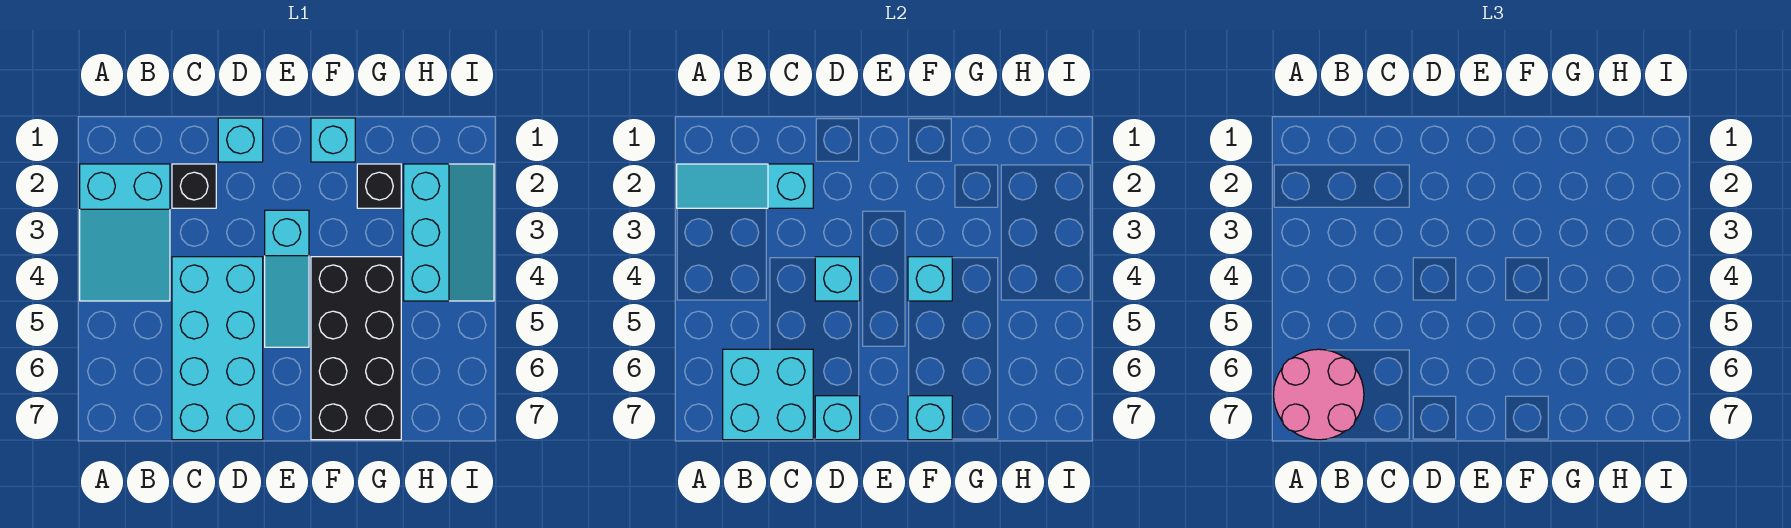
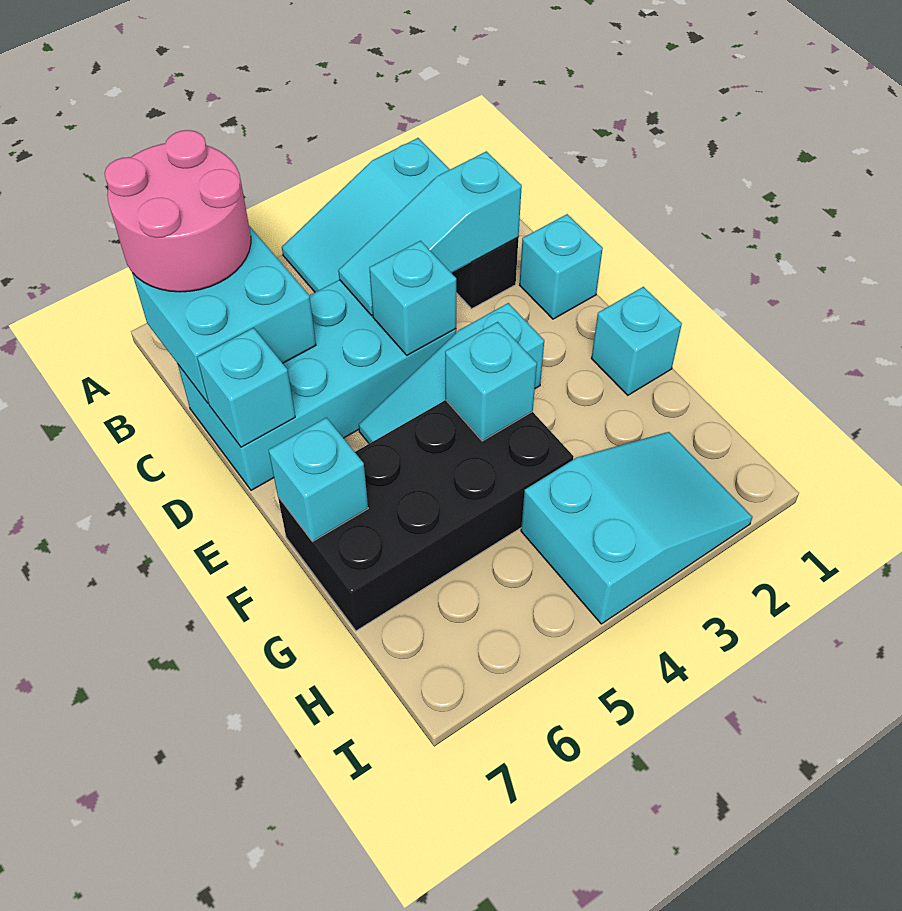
cyan slope A2:C2 level 2 top C -> cyan slope C2:C4 level 2 top 2
black brick G2 level 1 -> none
cyan slope H2:I4 level 1 top H -> cyan slope H2:I4 level 1 top 4

